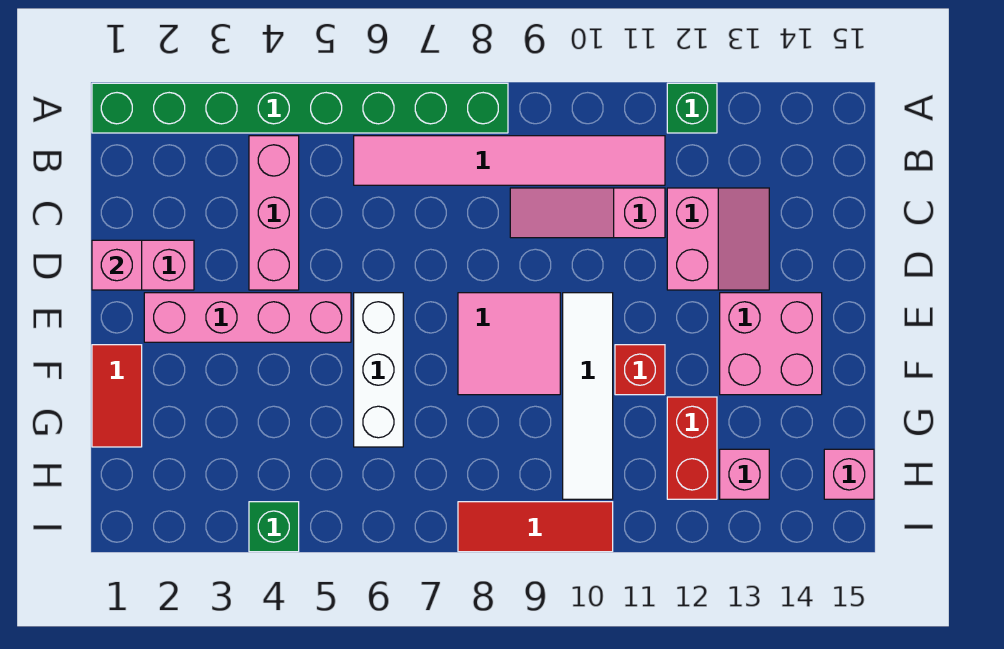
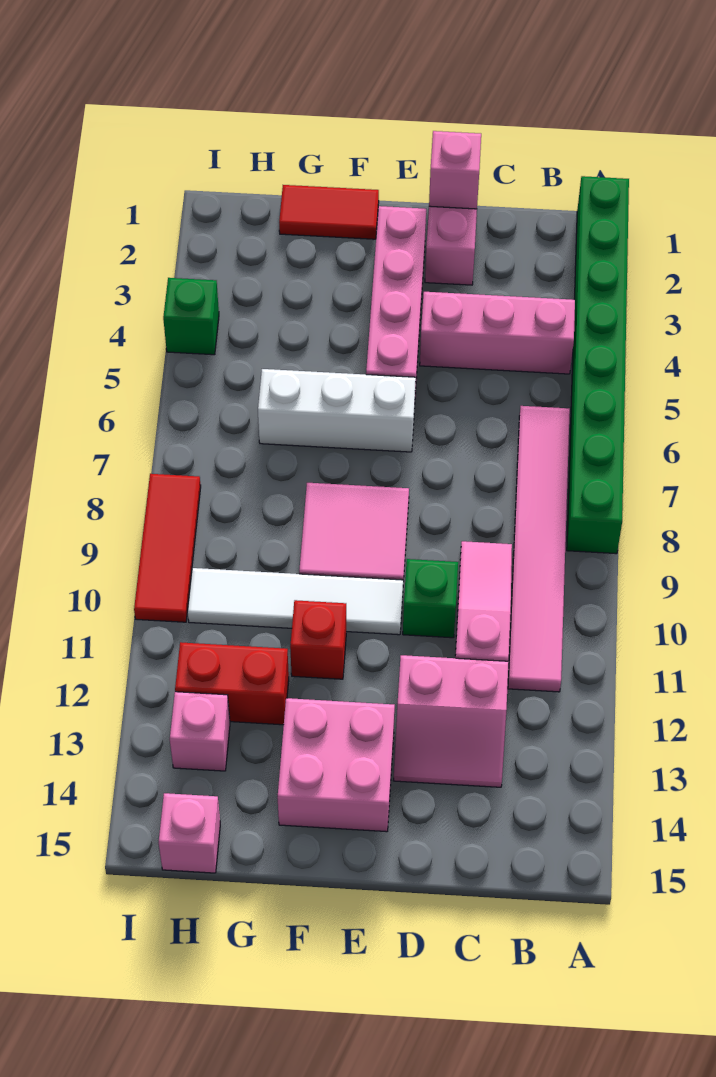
green brick A12 level 1 -> green brick D10 level 1

